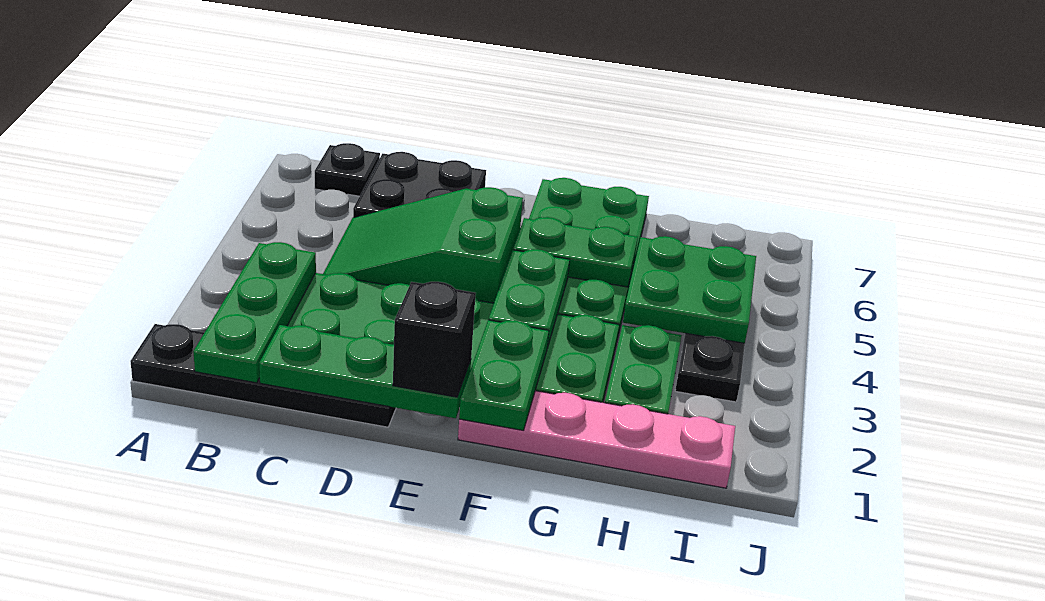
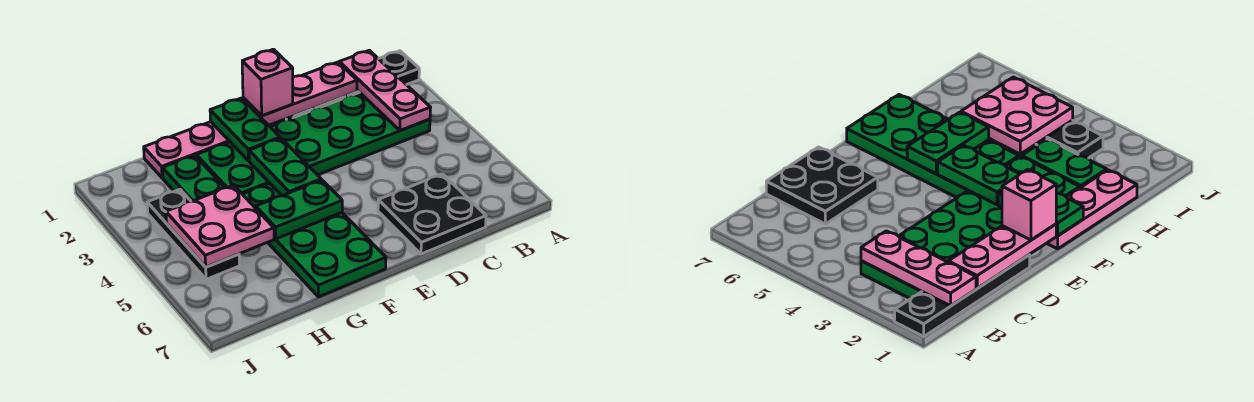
green plate B1:B3 level 2 -> pink plate B1:B3 level 2
black plate B7 level 1 -> none
green plate C1:E1 level 2 -> pink plate C1:E1 level 2
green slope C4:E5 level 1 top E -> none
black brick E1 level 3 -> pink brick E1 level 3
pink plate F1:I1 level 1 -> pink plate F1:H1 level 1
green plate H4:I5 level 2 -> pink plate H4:I5 level 2

